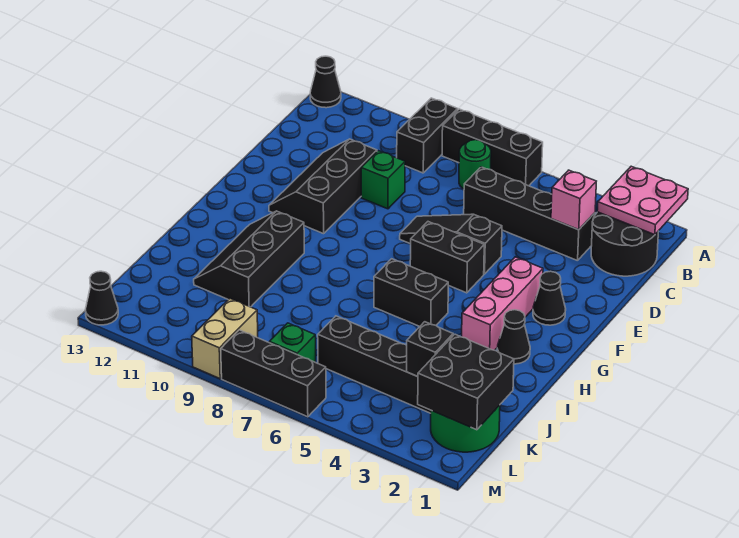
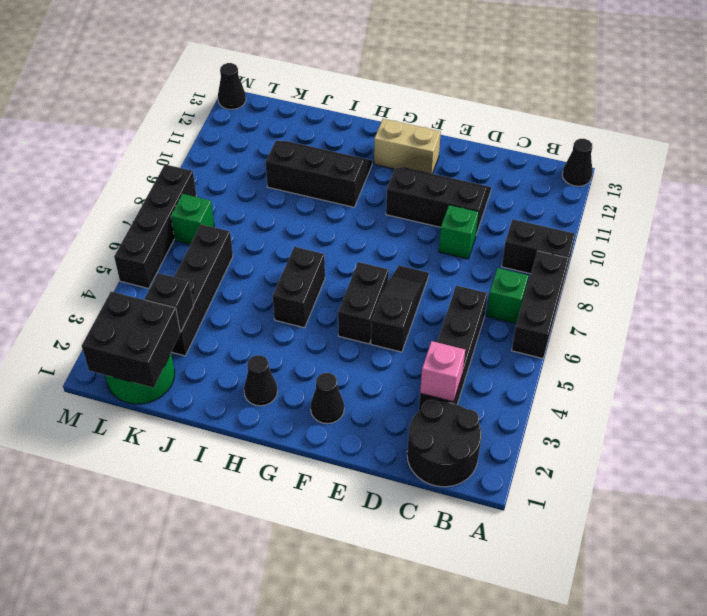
pink plate A1:B2 level 2 -> none
green round brick B7 level 1 -> green brick B7 level 1
pink brick F3:H3 level 1 -> none
tan brick L9:M9 level 1 -> tan brick F12:G12 level 1
black brick M6:M8 level 1 -> black brick M5:M8 level 1

